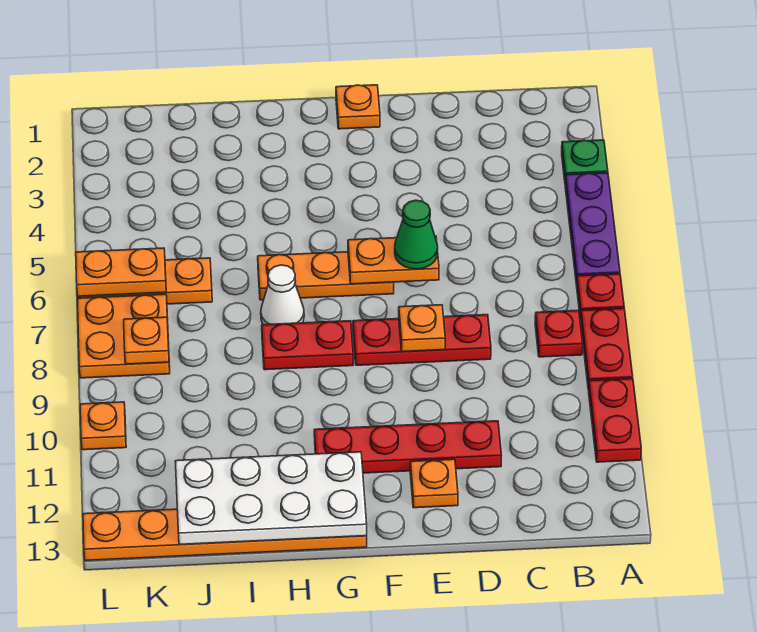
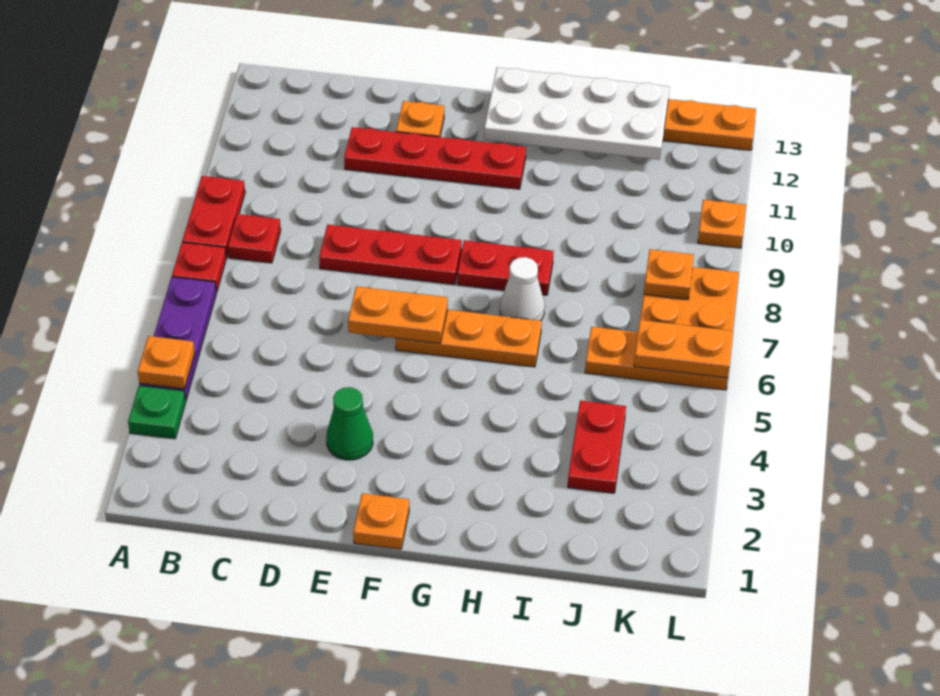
red plate A10:A11 level 1 -> red plate J3:J4 level 1
green cone E6 level 3 -> green cone E3 level 1
orange plate E8 level 2 -> orange plate A4 level 2

